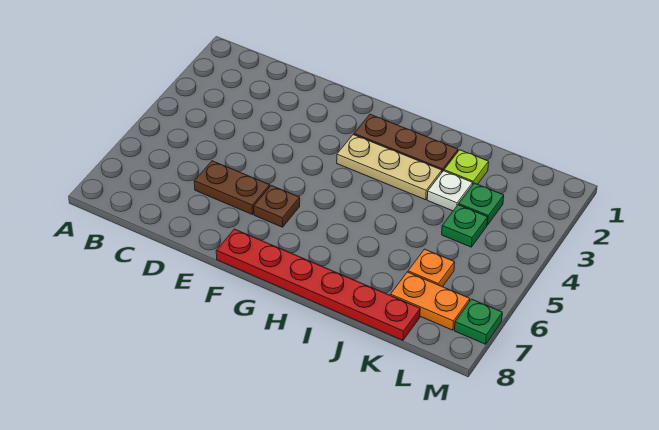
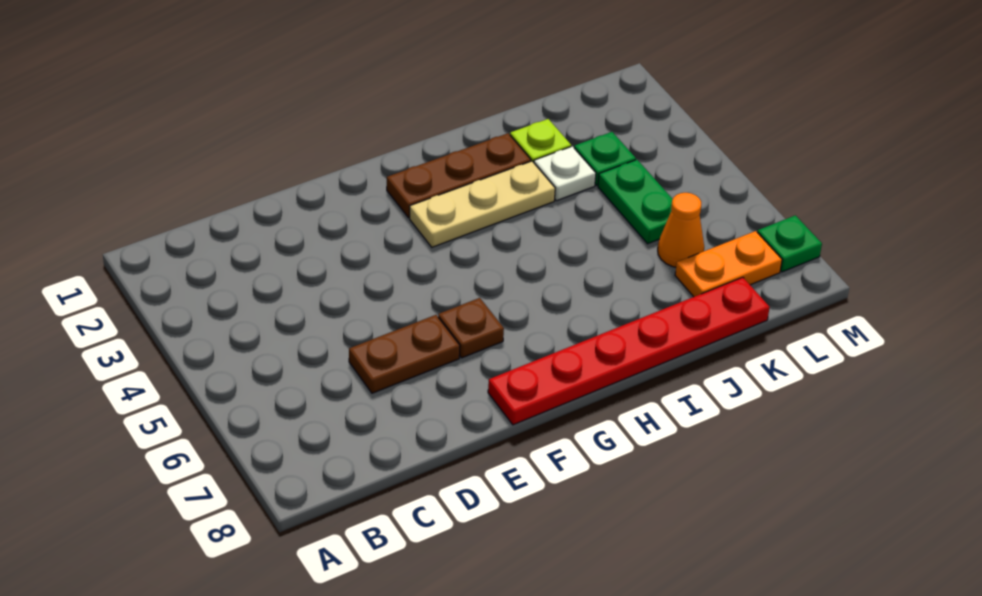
green plate K4 level 1 -> green plate K4:K5 level 1
orange plate K6 level 1 -> orange cone K6 level 1

